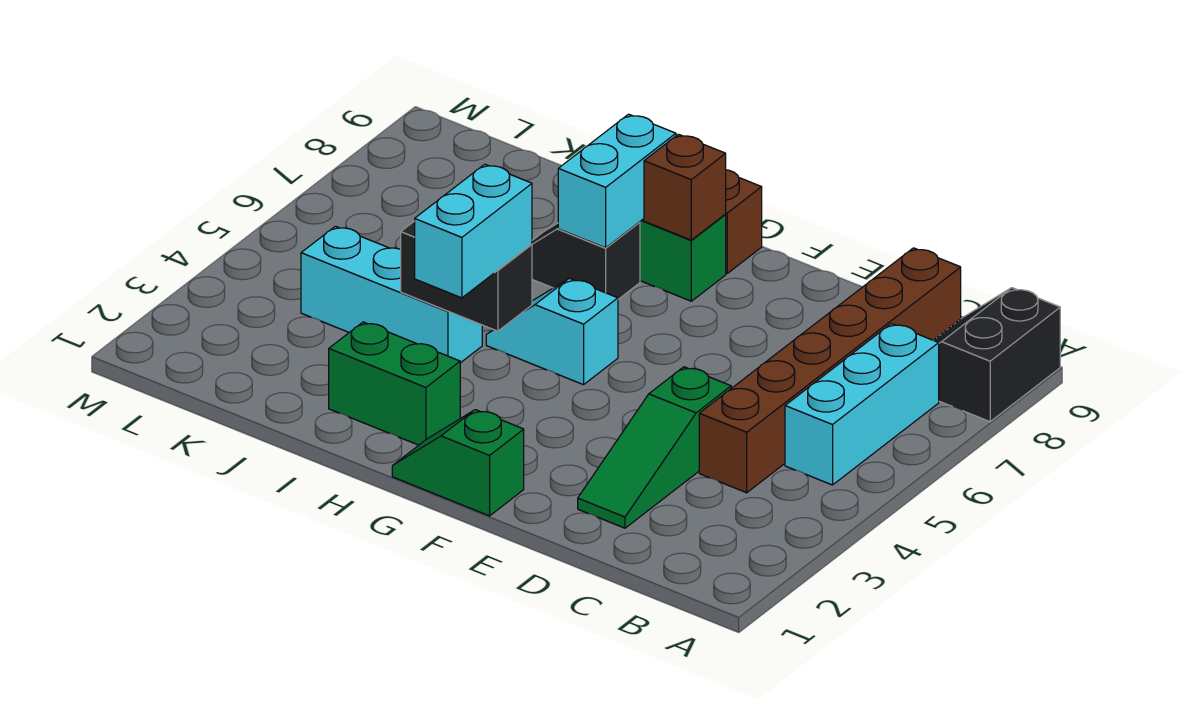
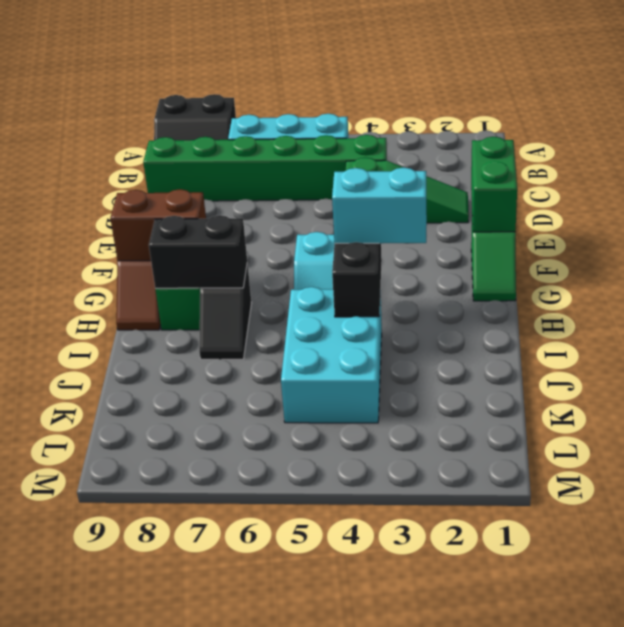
brown brick C4:C9 level 1 -> green brick C4:C9 level 1
brown brick G8 level 2 -> brown brick G8:G9 level 2
green brick H2:I2 level 1 -> green brick E1:F1 level 2
cyan brick H7:H8 level 2 -> black brick H7:H8 level 2
cyan brick I4:K4 level 1 -> cyan brick I4:K5 level 1

